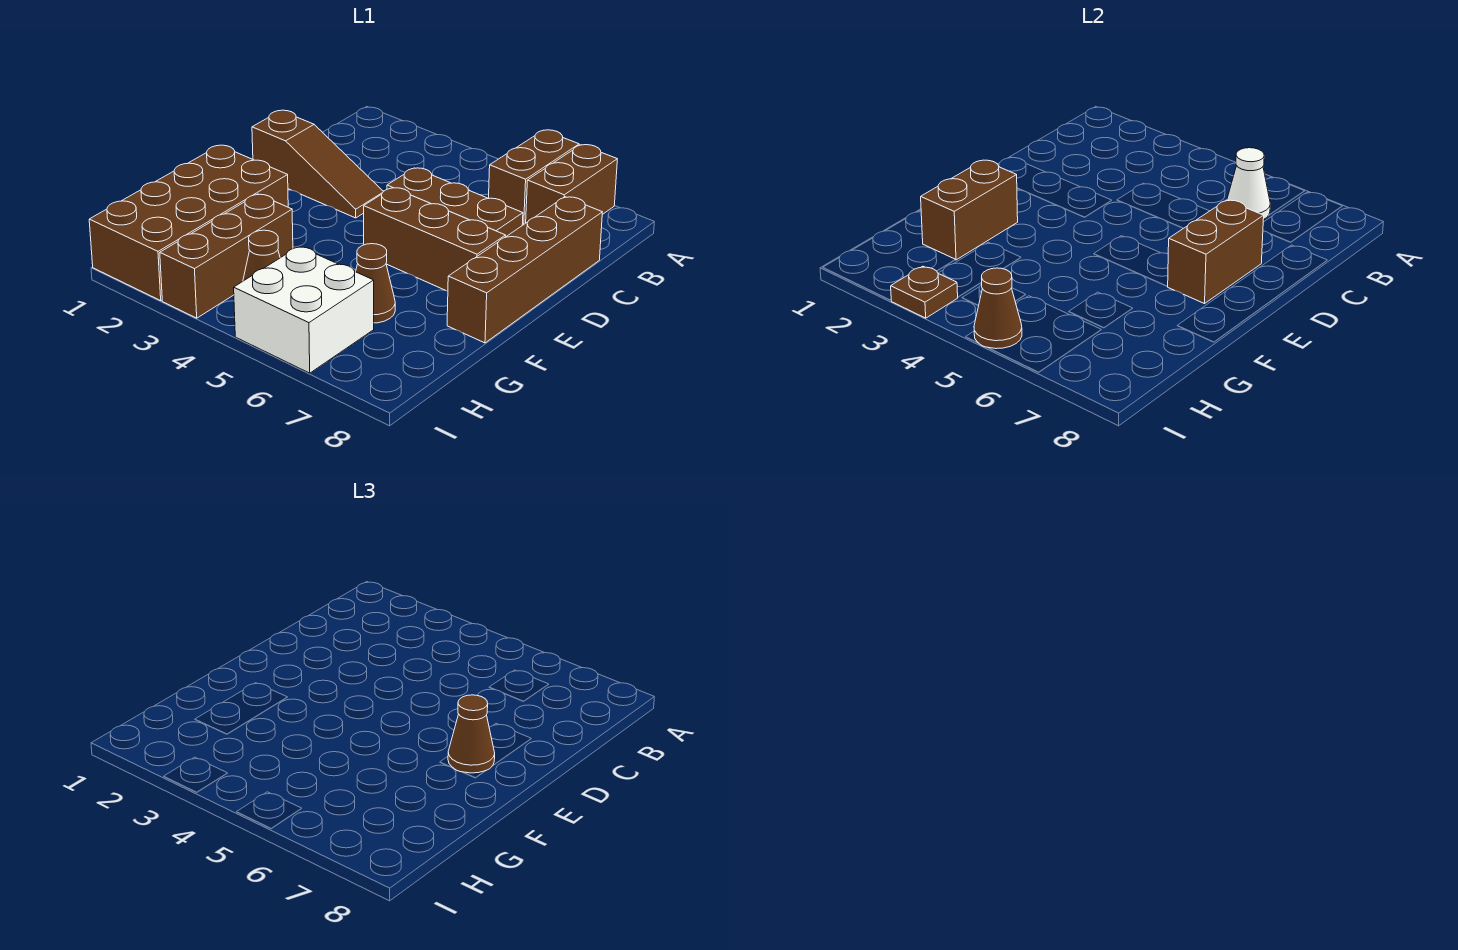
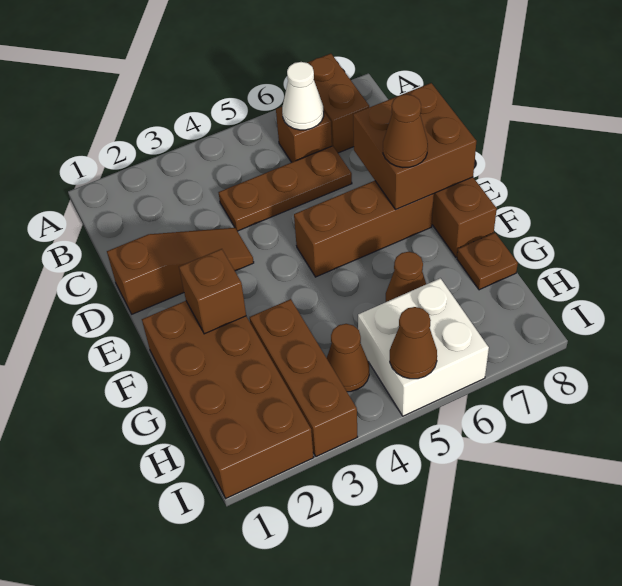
brown brick A6:B6 level 1 -> brown brick B6 level 1
brown brick D7:E7 level 2 -> brown brick D7:E8 level 2
brown brick F2:G2 level 2 -> brown brick F2 level 2
brown plate I3 level 2 -> brown plate G8 level 1

